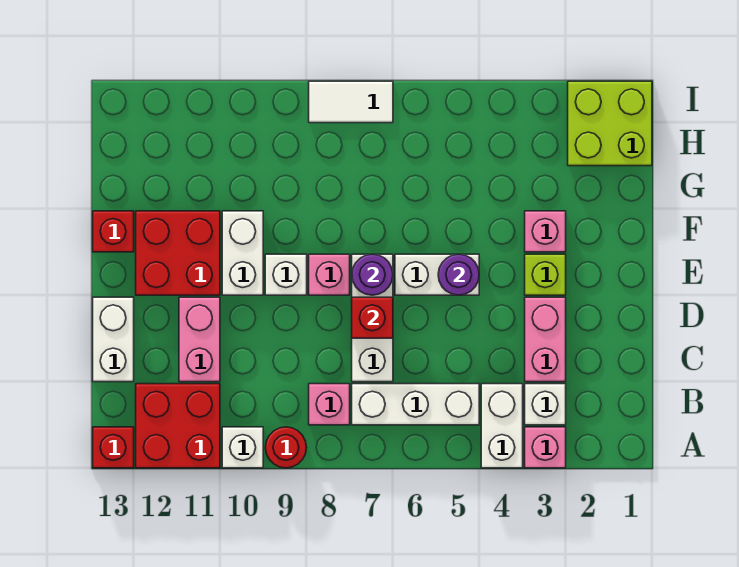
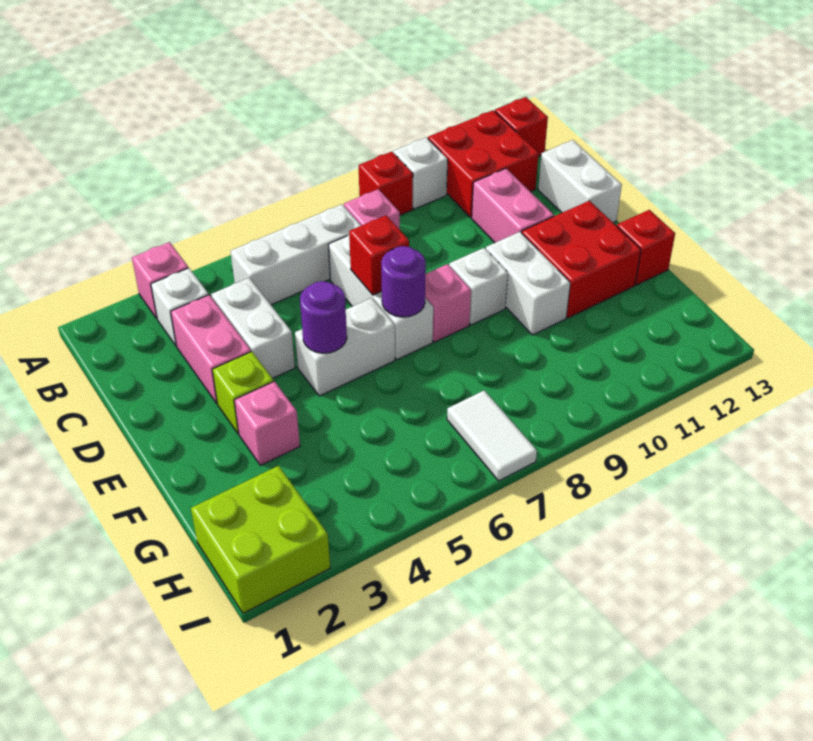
white brick A4:B4 level 1 -> white brick C4:D4 level 1
red round brick A9 level 1 -> red brick A9 level 1
white tile I7:I8 level 1 -> white tile H7:I7 level 1

